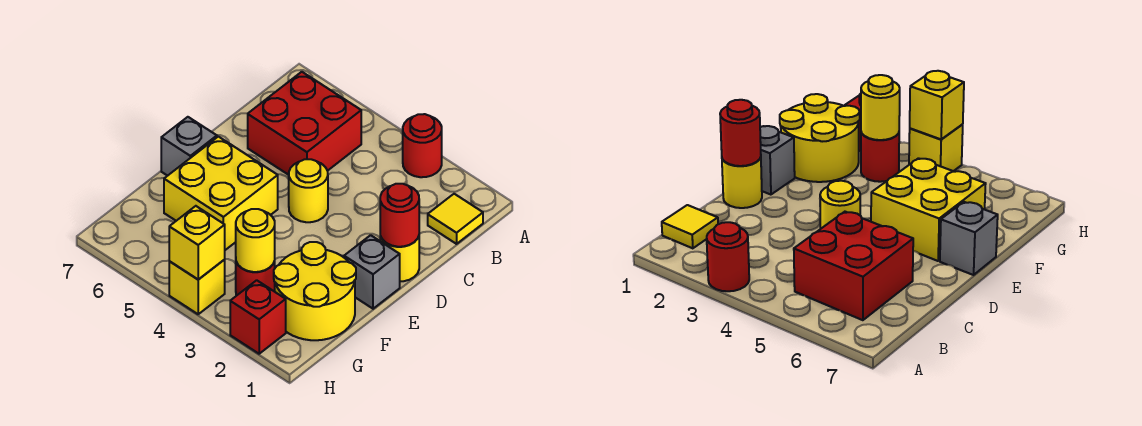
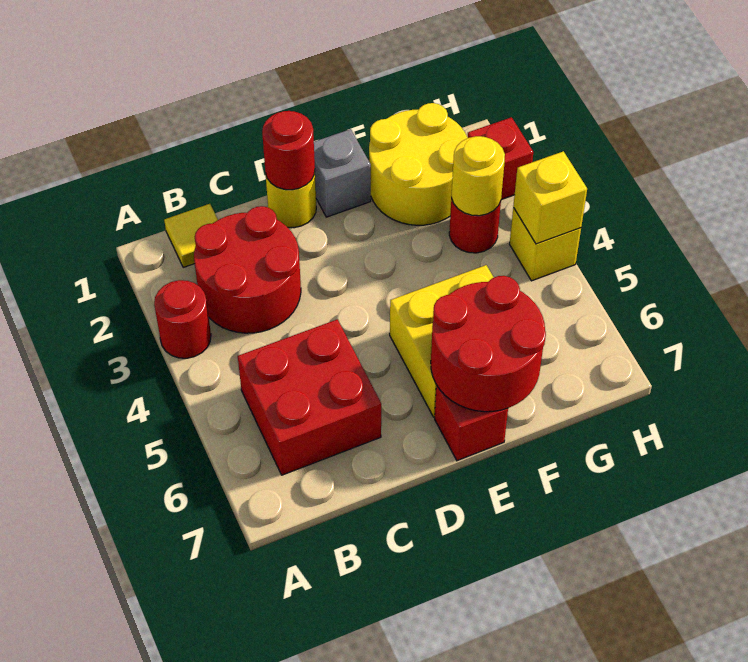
none -> red round brick B2:C3 level 1
yellow round brick D4 level 1 -> none
none -> red round brick E6:F7 level 2
grey brick E7 level 1 -> red brick E7 level 1

